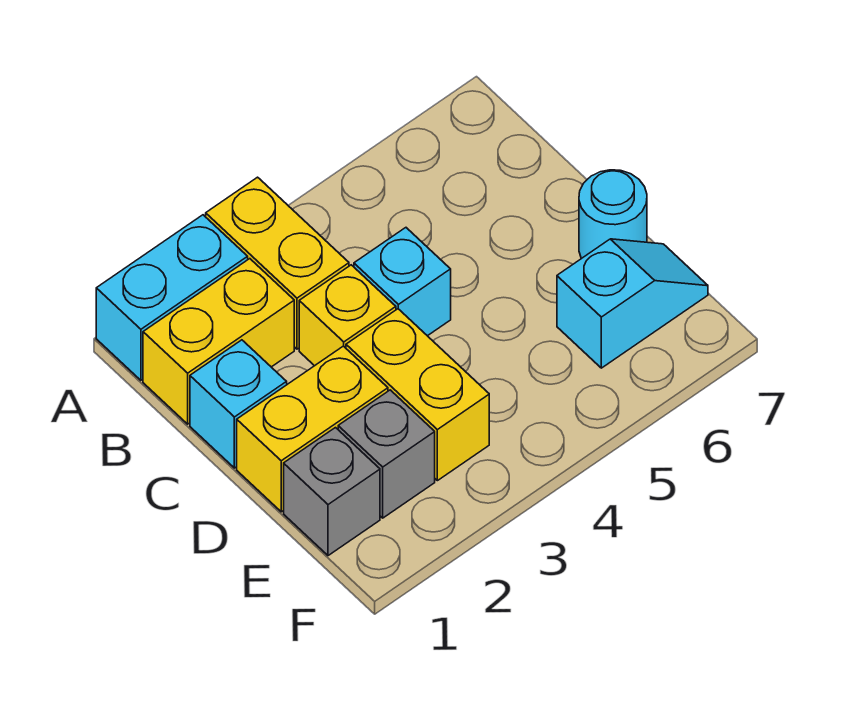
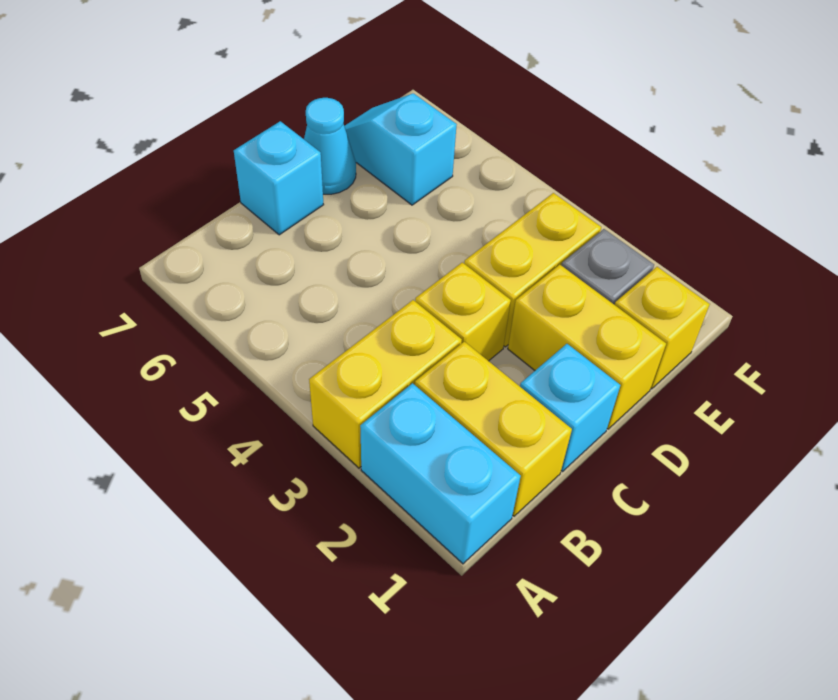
cyan brick C4 level 1 -> cyan brick C7 level 1
cyan round brick D7 level 1 -> cyan cone D7 level 1
grey brick E1 level 1 -> yellow brick E1 level 1

